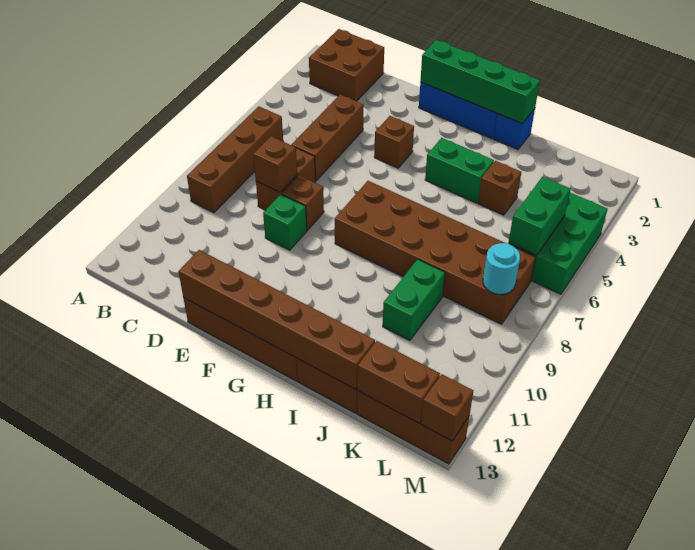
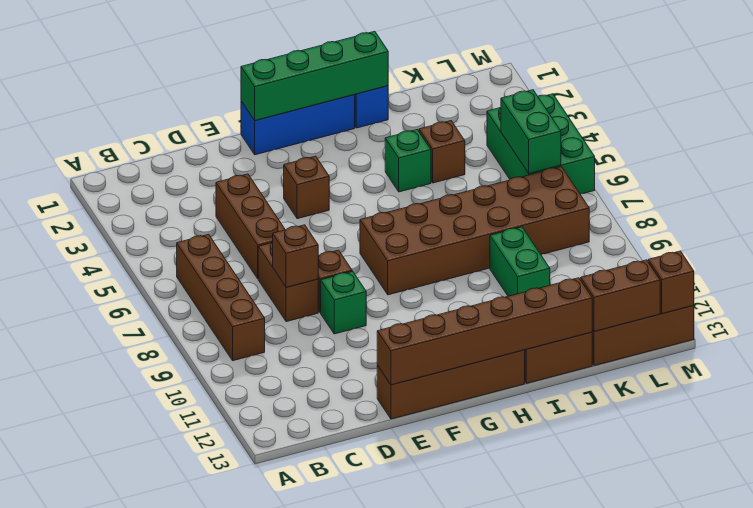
brown brick B1:C2 level 1 -> none
green brick H4:I4 level 1 -> green brick I4 level 1
cyan round brick L8 level 2 -> none

